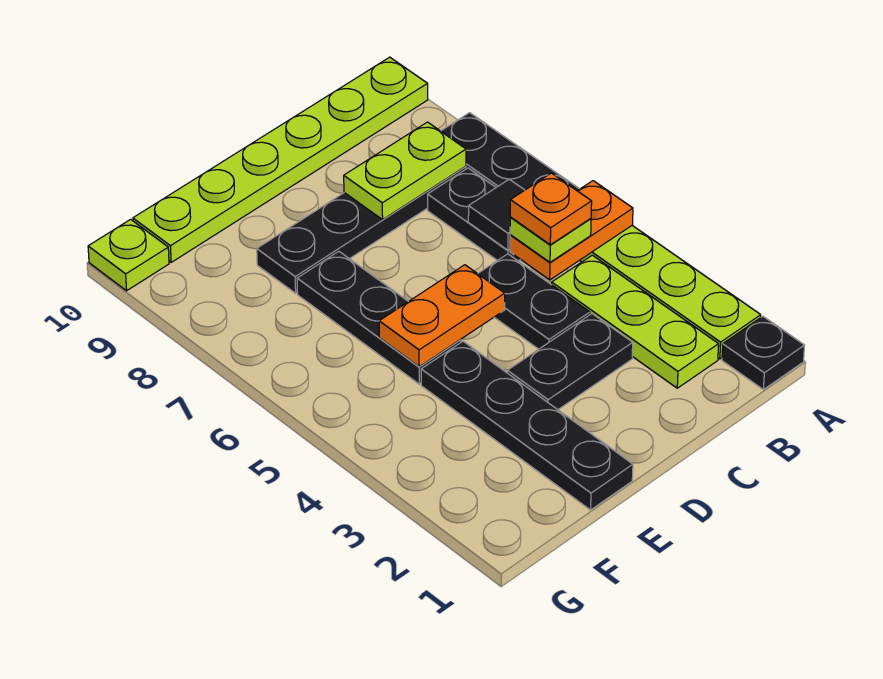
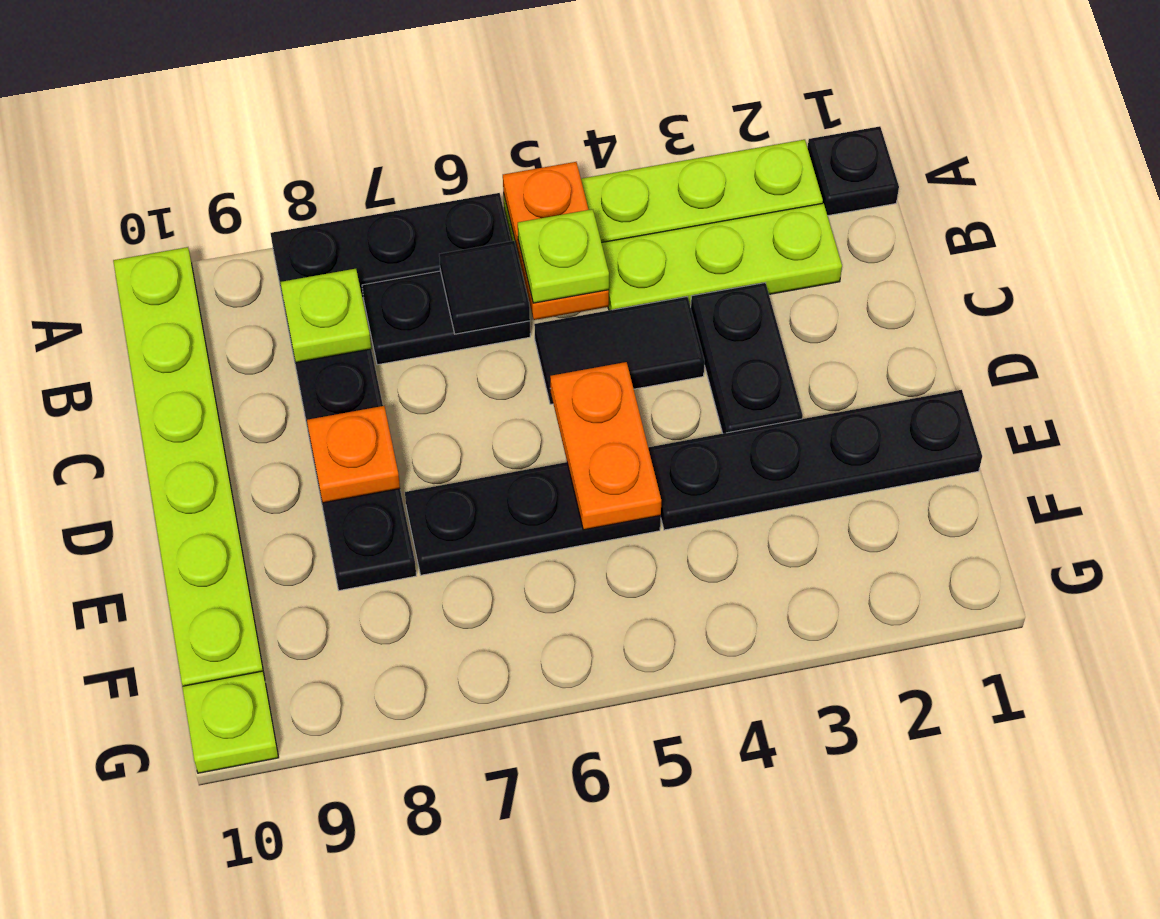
orange plate B5 level 4 -> orange plate D8 level 2
lime plate B8:C8 level 2 -> lime plate B8 level 2
black plate C4:C5 level 1 -> black tile C4:C5 level 1

